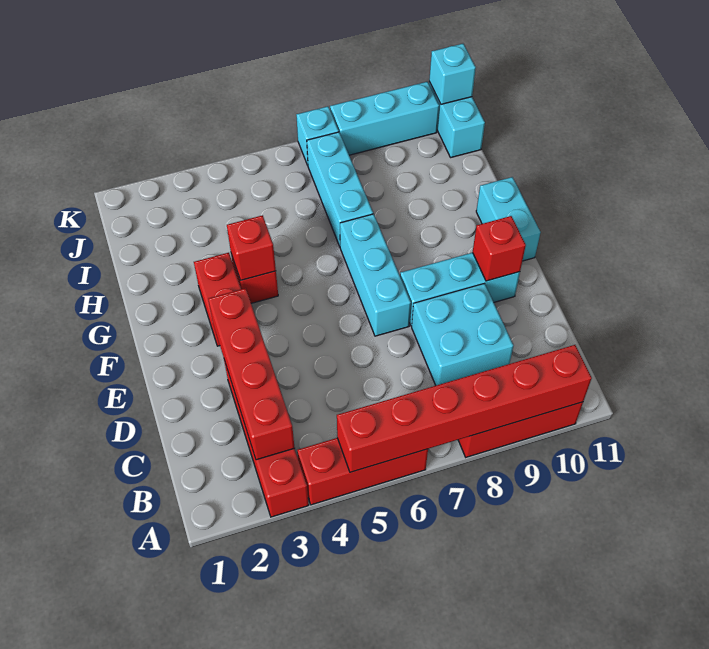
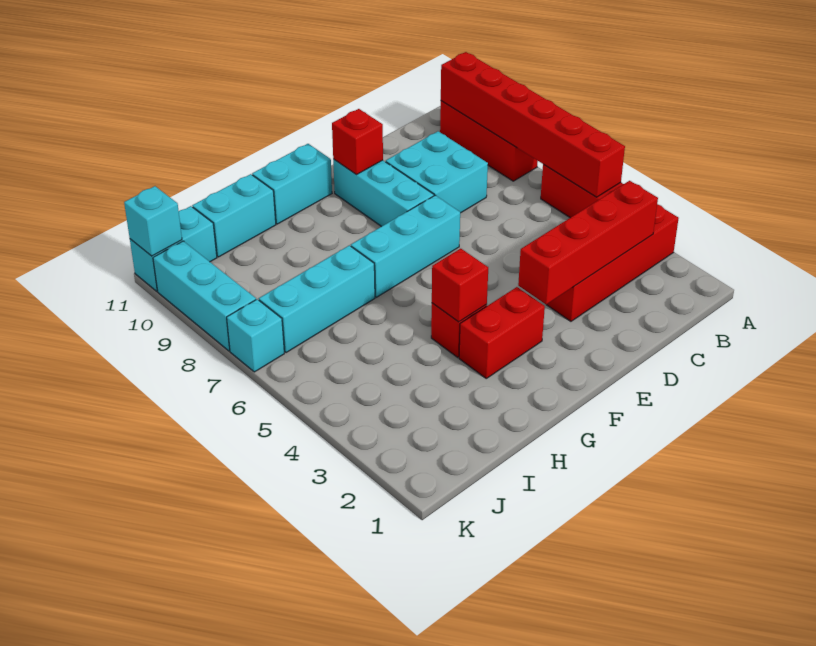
none -> cyan brick H11:I11 level 1

